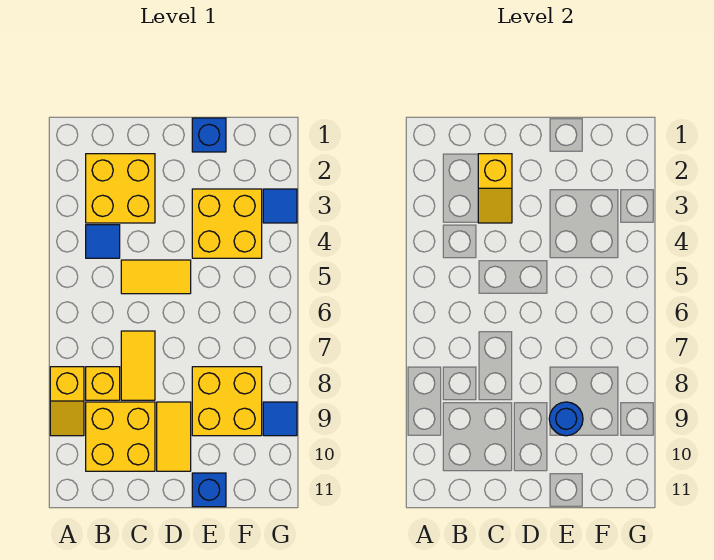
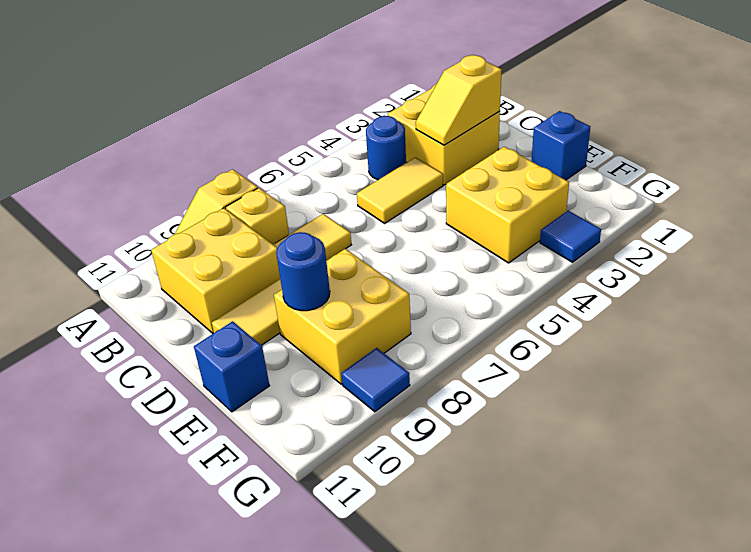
blue tile B4 level 1 -> blue round brick B4 level 1
yellow tile C5:D5 level 1 -> yellow tile C4:C5 level 1

